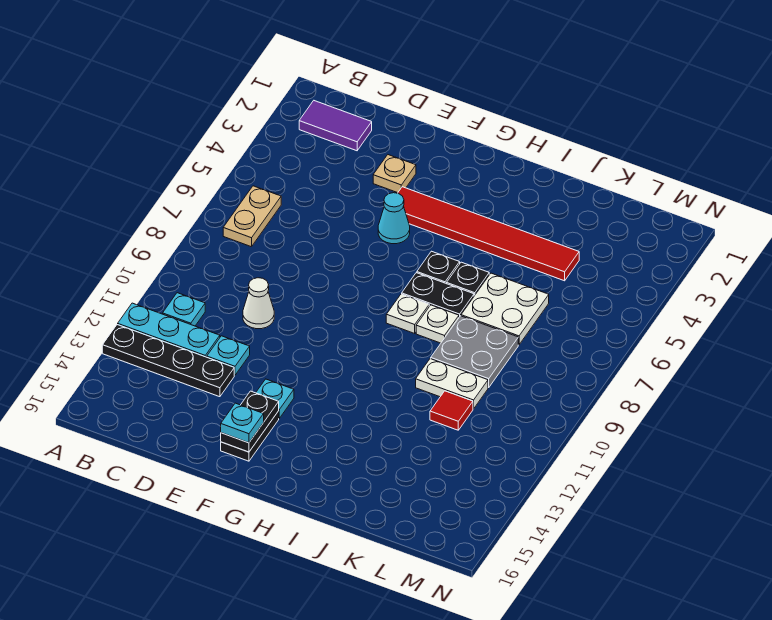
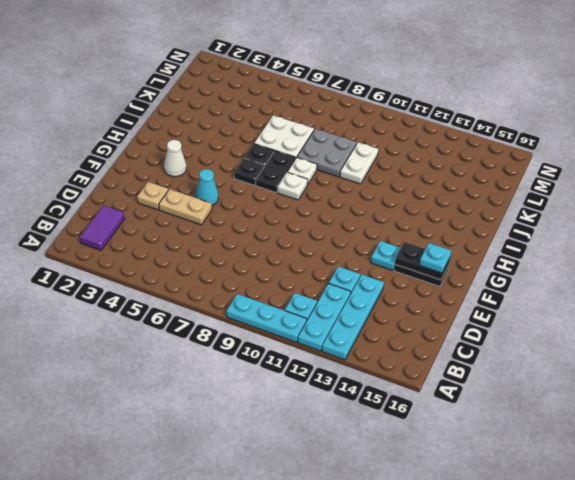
none -> cyan plate A9:A11 level 1
black plate A13:D13 level 1 -> cyan plate A13:D13 level 1
tan plate B6:B7 level 1 -> tan plate E4:E5 level 1
white cone D10 level 1 -> white cone G3 level 1
red tile F4:K4 level 1 -> none
red tile K11 level 1 -> none

